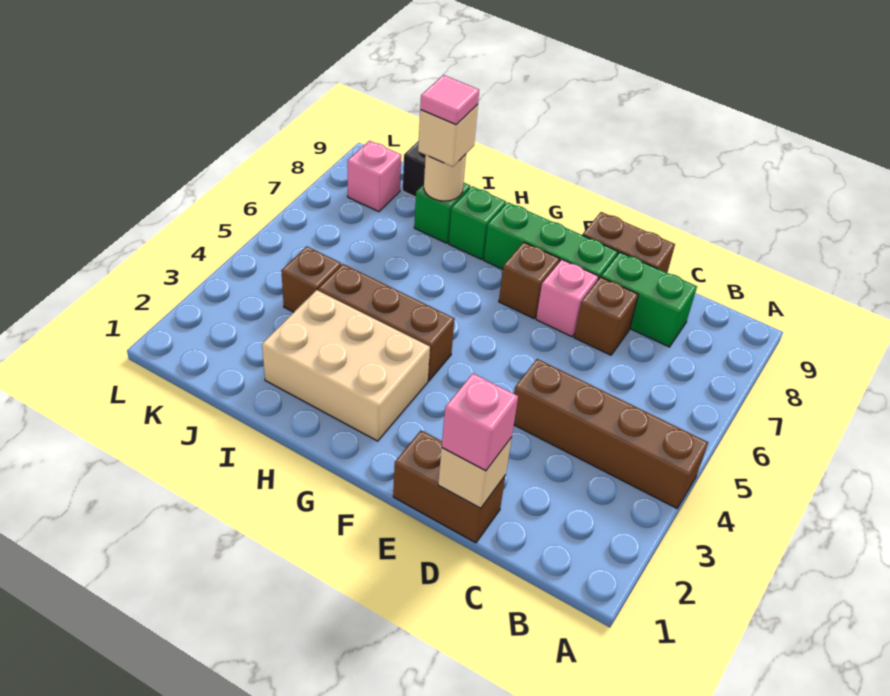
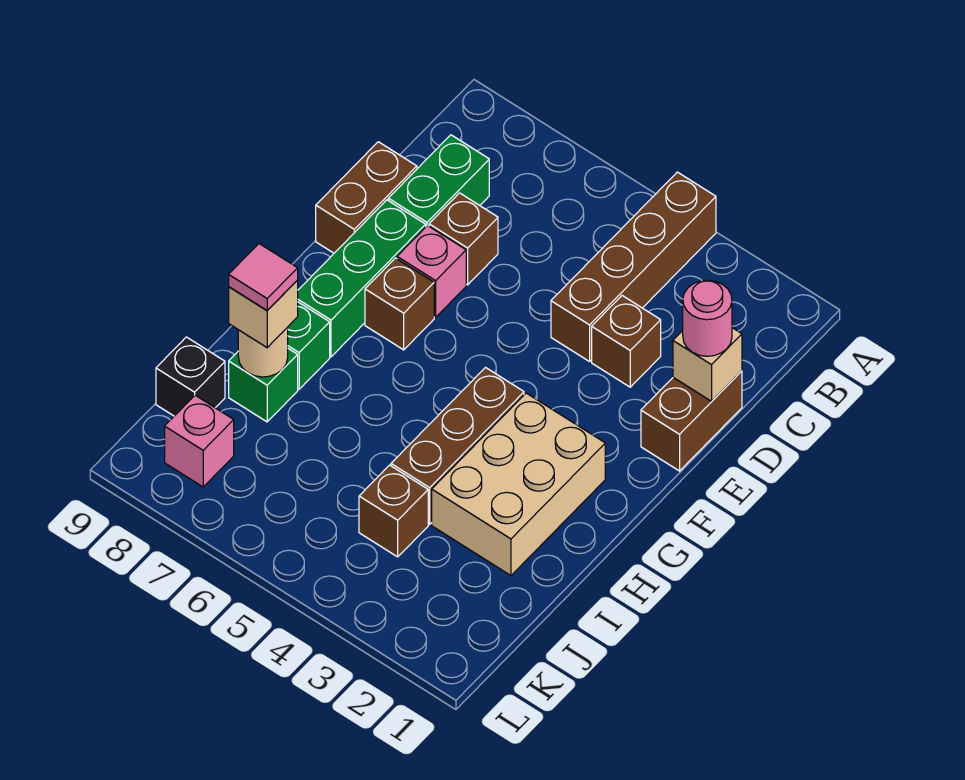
pink brick D1 level 3 -> pink round brick D1 level 3
none -> brown brick D3 level 1

